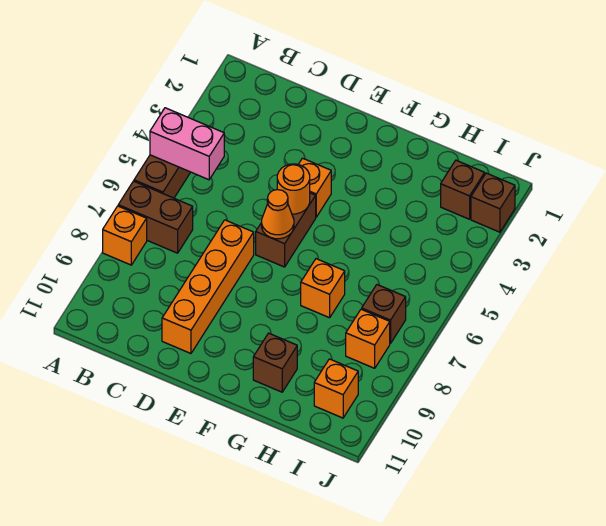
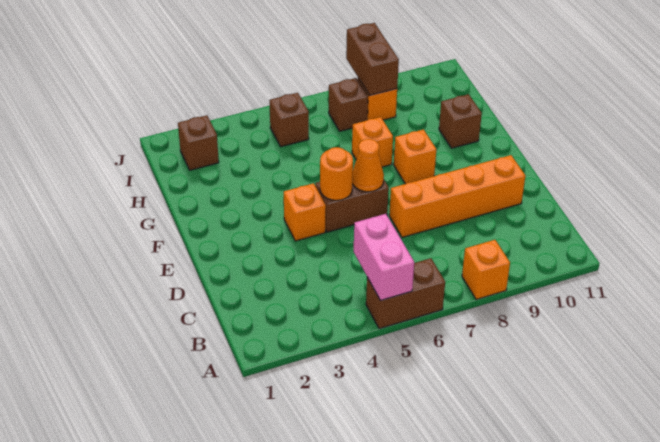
brown brick A7:B7 level 1 -> brown brick I8:J8 level 2
orange brick I10 level 1 -> orange brick F8 level 1
brown brick J2 level 1 -> brown brick I5 level 1

